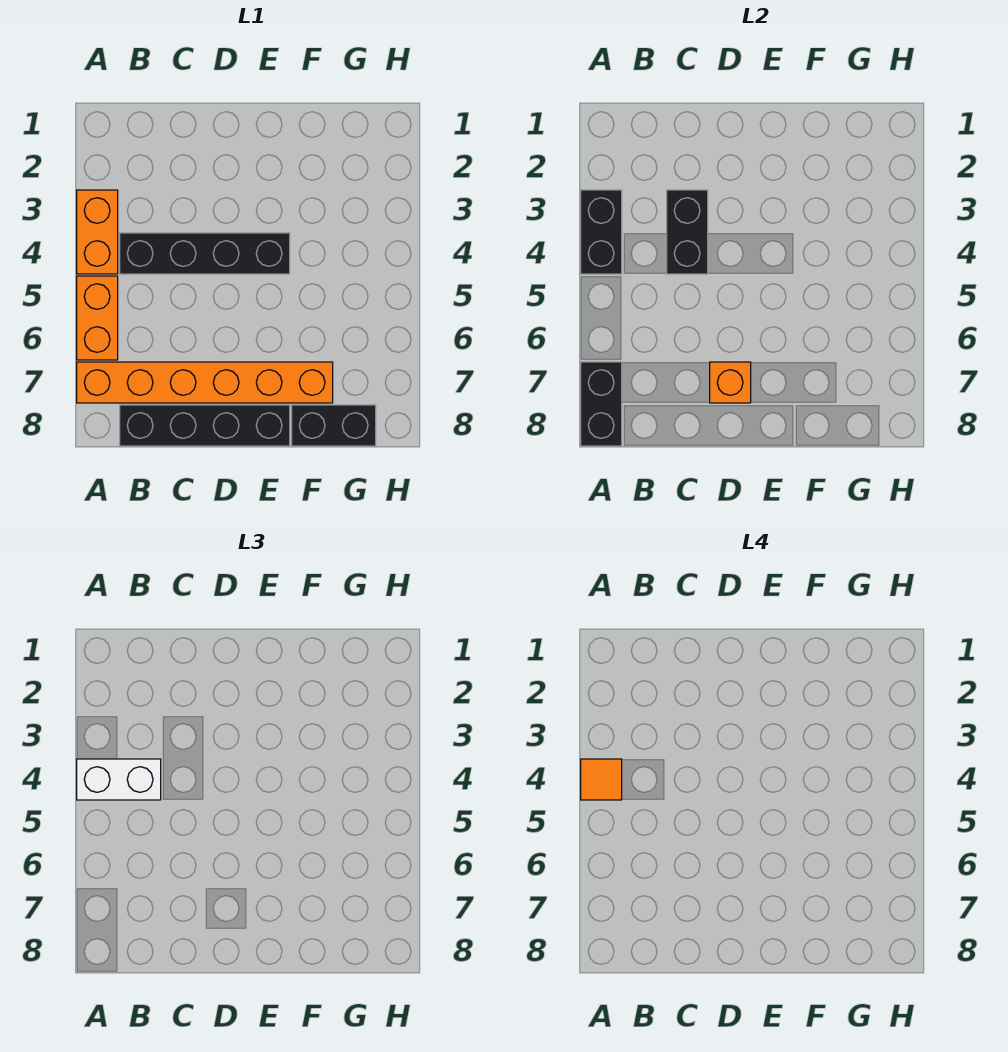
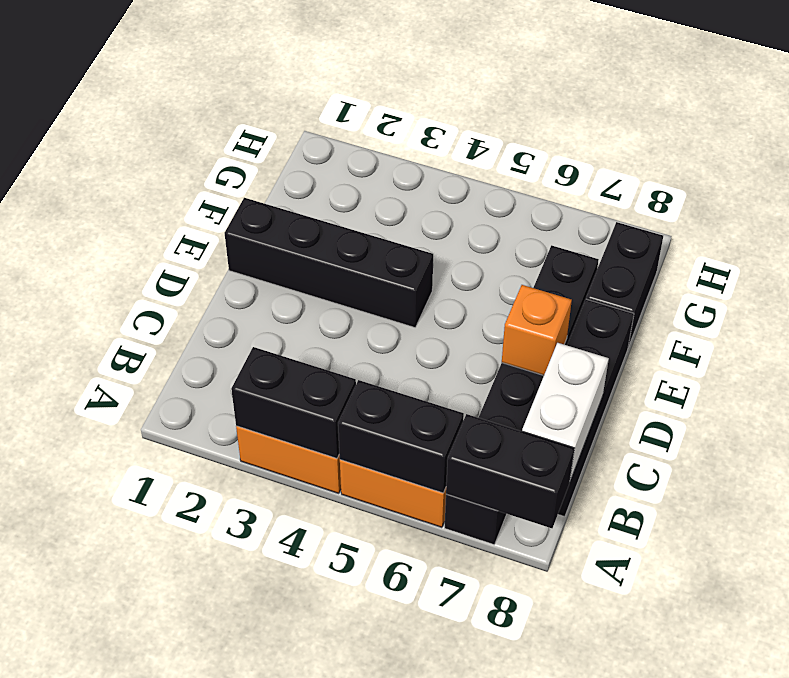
white brick A4:B4 level 3 -> white brick B8:C8 level 2
orange tile A4 level 4 -> none
orange brick A7:F7 level 1 -> black brick A7:F7 level 1
black brick B4:E4 level 1 -> black brick E1:E4 level 1
black brick C3:C4 level 2 -> black brick A5:A6 level 2

